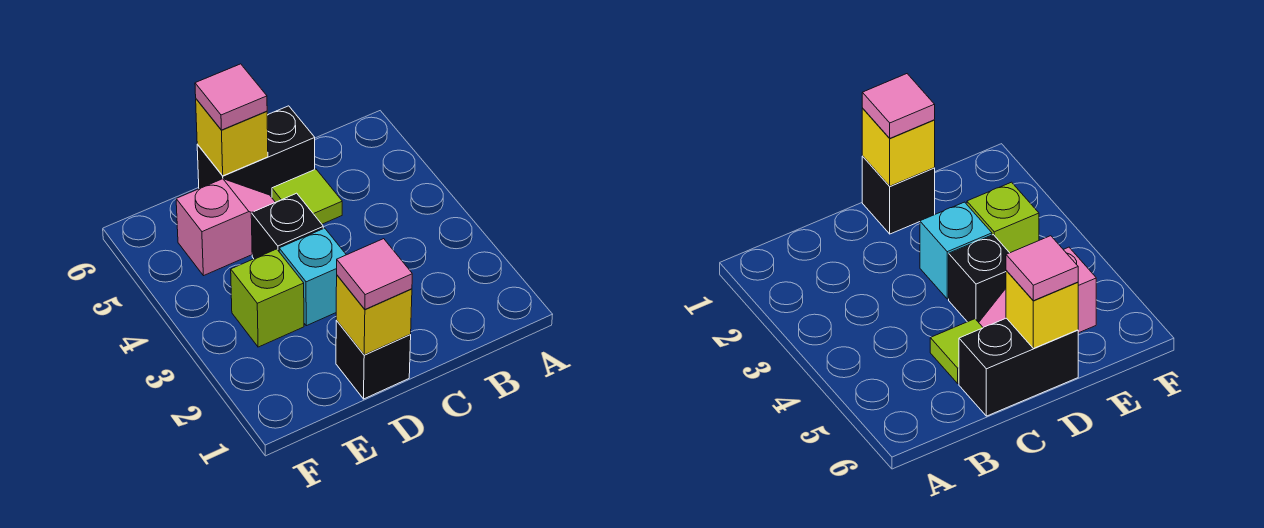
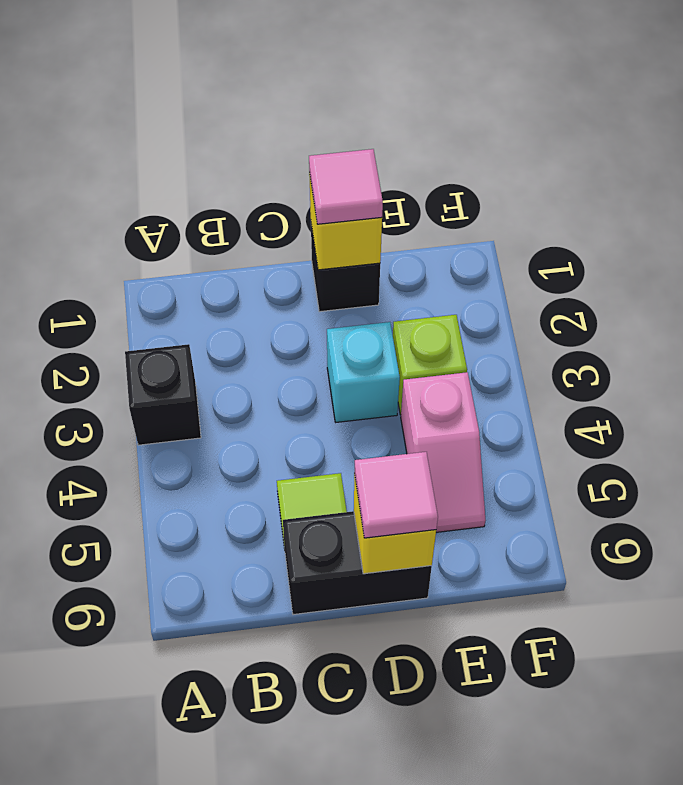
black brick D4 level 1 -> black brick A3 level 1
pink slope D5:E5 level 1 top E -> pink slope E4:E5 level 1 top 4

